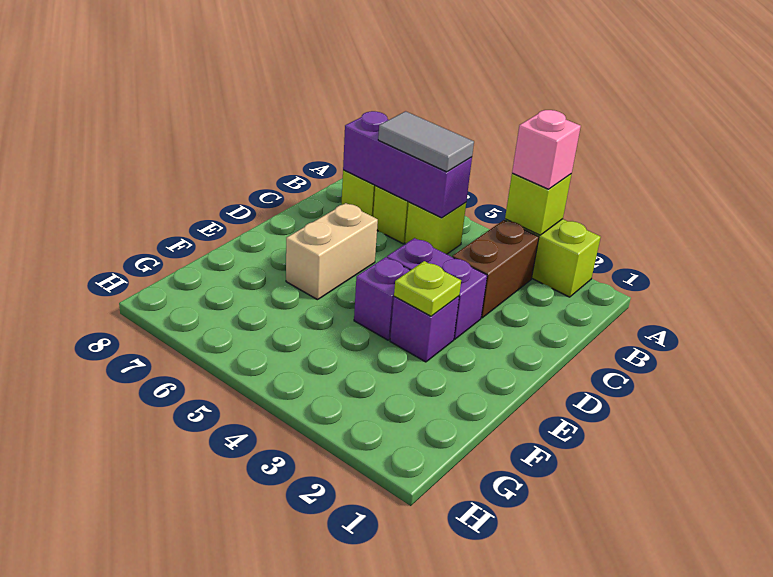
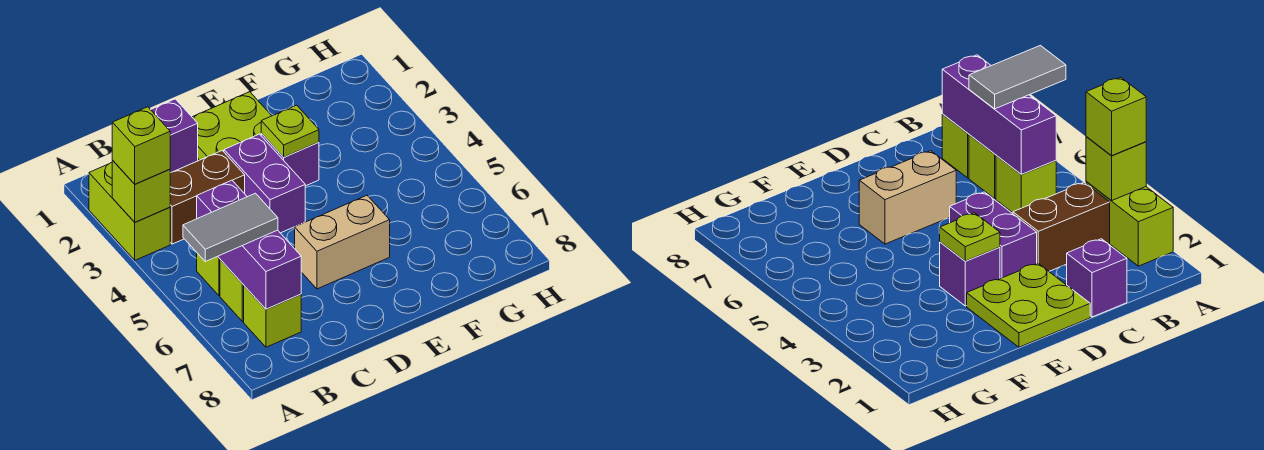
pink brick A3 level 3 -> lime brick A3 level 3
grey tile B5:B6 level 3 -> grey tile A6:B6 level 3
none -> lime plate D1:E2 level 1
purple brick E4 level 1 -> purple brick C1 level 1

